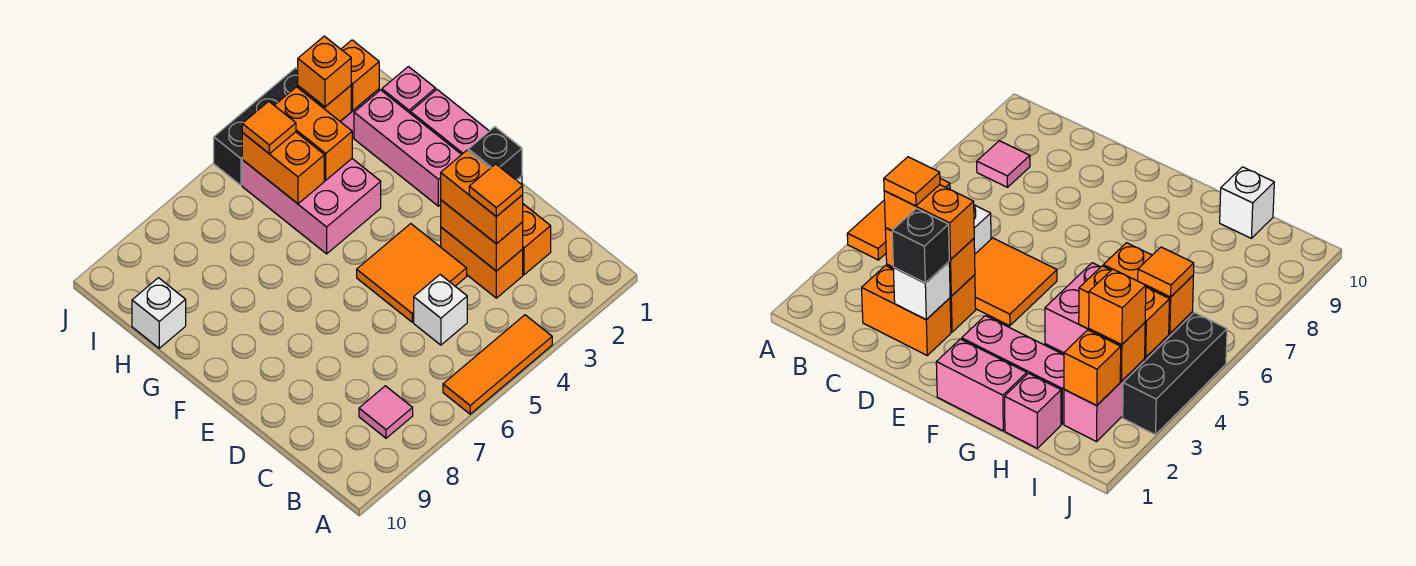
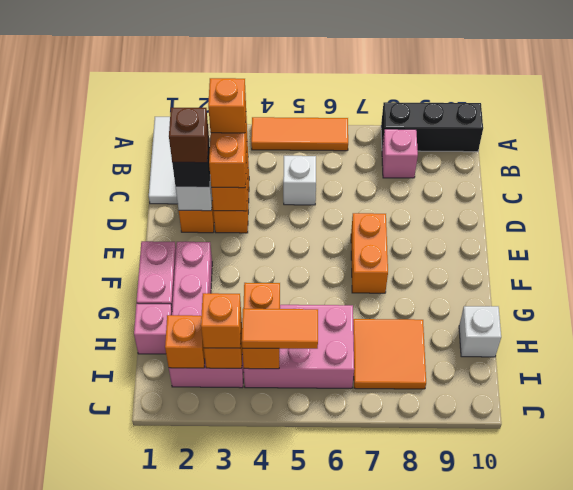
none -> white tile A1:C1 level 1
pink tile B8 level 1 -> pink brick B8 level 1
orange tile C3 level 4 -> orange brick C3 level 4
none -> brown brick D2 level 4
orange tile D4:E5 level 1 -> orange tile H7:I8 level 1
pink brick G4:I5 level 1 -> pink brick H4:I6 level 1
orange brick H5:I5 level 2 -> orange brick E7:F7 level 1
orange tile I5 level 3 -> orange tile I4:I5 level 3
black brick J3:J5 level 1 -> black brick A8:A10 level 1

